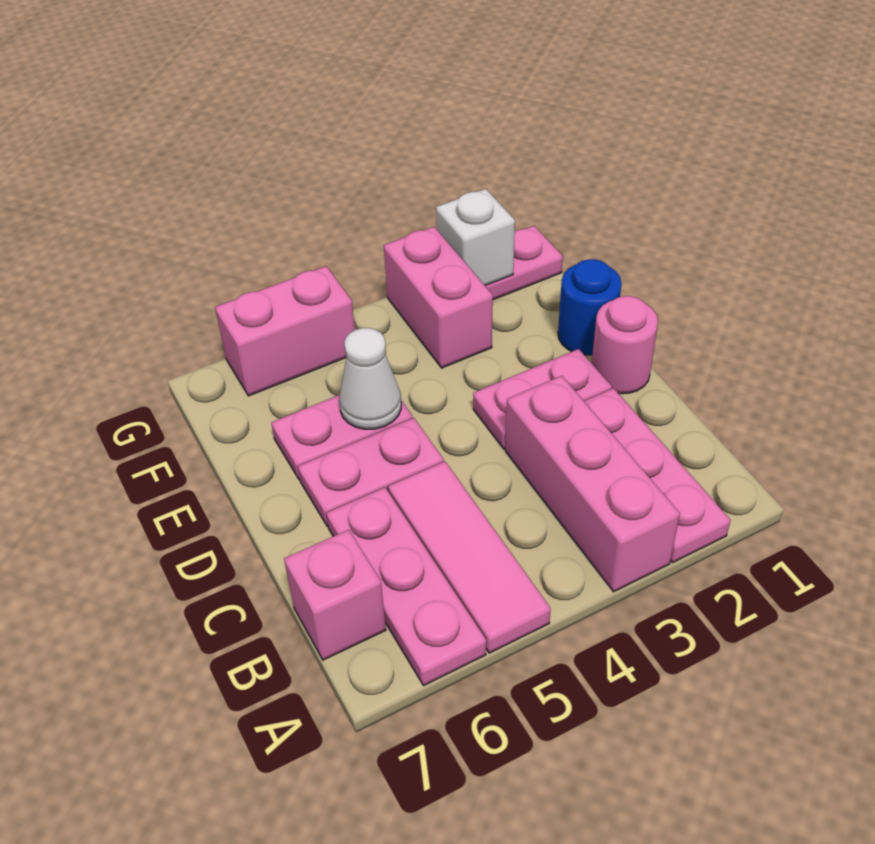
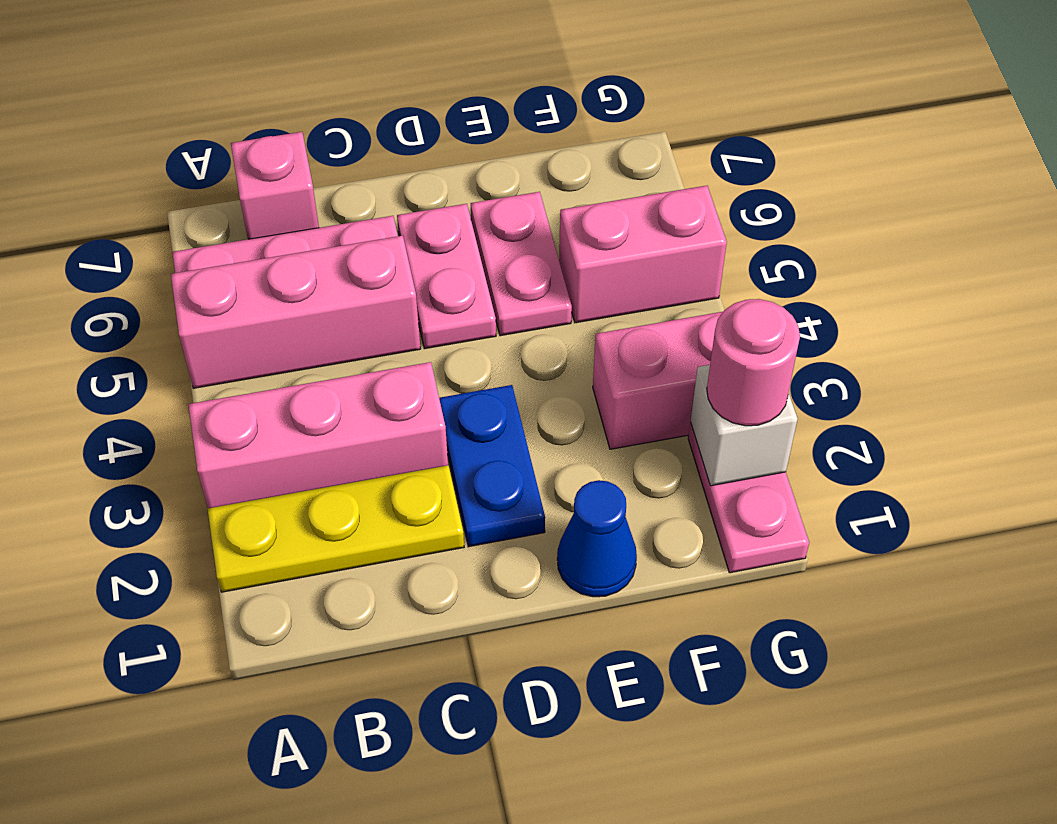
pink plate A2:C2 level 1 -> yellow plate A2:C2 level 1
pink tile A5:C5 level 1 -> pink brick A5:C5 level 1
pink round brick D1 level 1 -> pink round brick G2 level 3
pink plate D2:D3 level 1 -> blue plate D2:D3 level 1
blue round brick E1 level 1 -> blue cone E1 level 1
white cone E5 level 2 -> none
pink brick G5:G6 level 1 -> pink brick F5:G5 level 1

